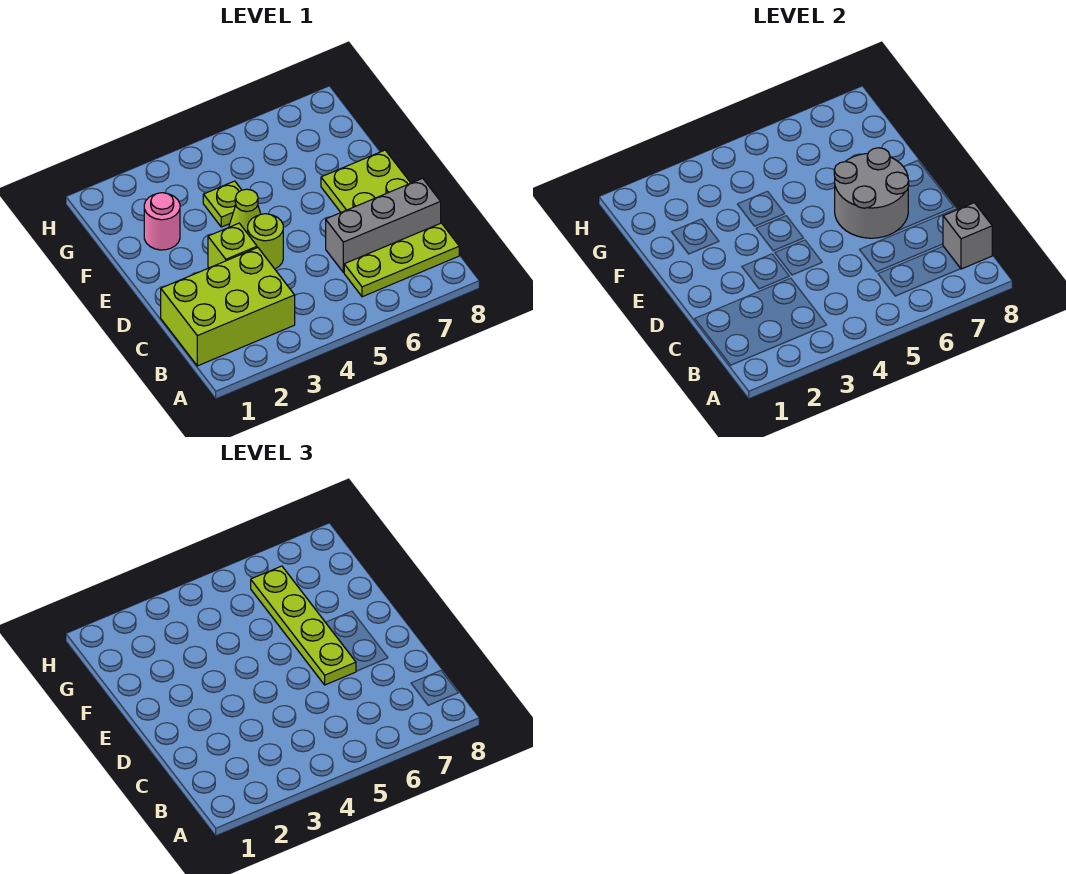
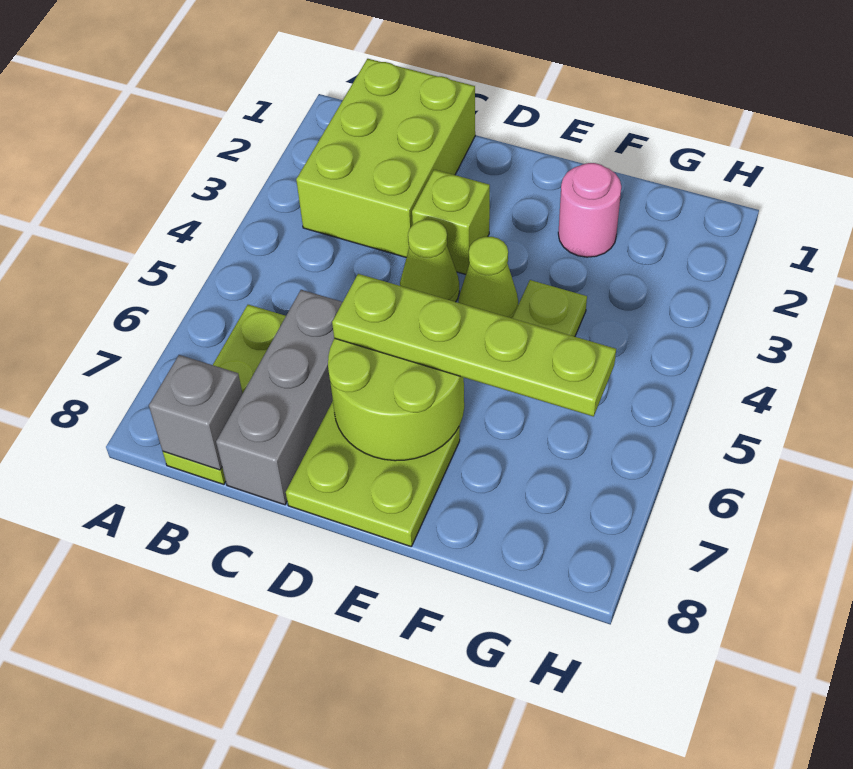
lime round brick D4 level 1 -> lime cone D4 level 1
grey round brick D6:E7 level 2 -> lime round brick D6:E7 level 2

